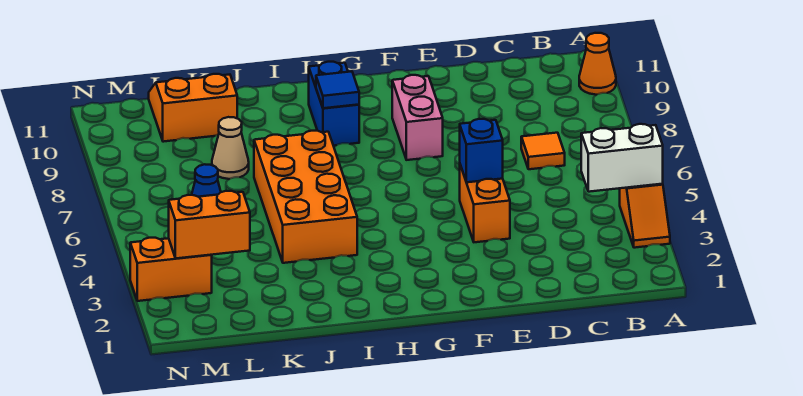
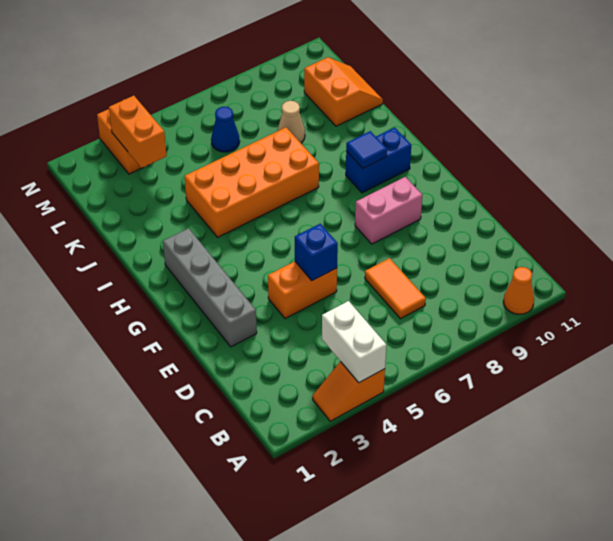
orange tile C7 level 1 -> orange tile C7:D7 level 1
none -> grey brick E2:H2 level 1

